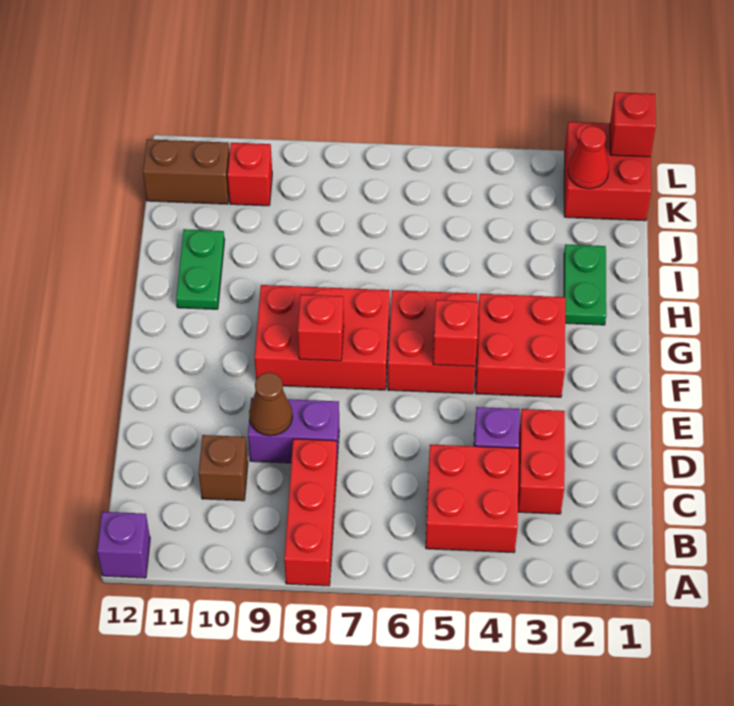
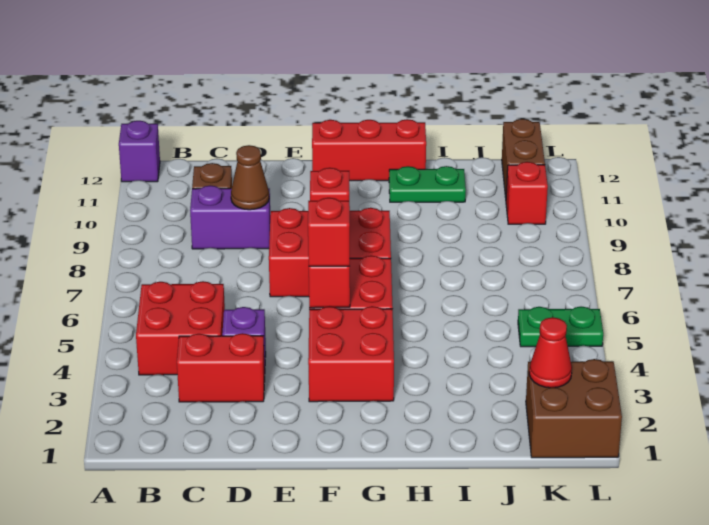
red brick A8:C8 level 1 -> red brick F12:H12 level 1
purple brick D8:D9 level 1 -> purple brick C9:D9 level 1
red brick F7:G9 level 1 -> red brick E7:G8 level 1
green plate H2:I2 level 1 -> green plate K5:L5 level 1
red brick K1:L2 level 1 -> brown brick K1:L2 level 1
red brick L1 level 2 -> red brick F5 level 3

